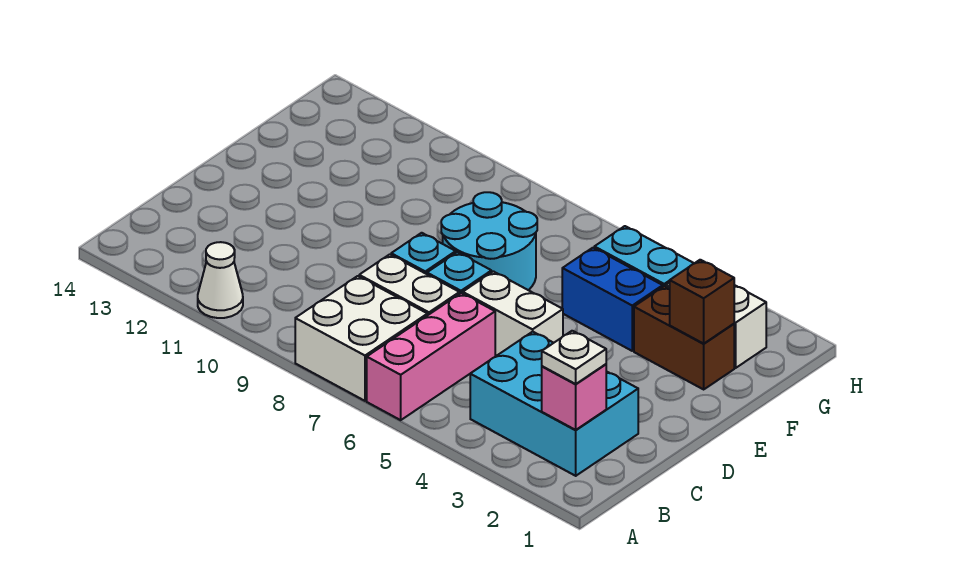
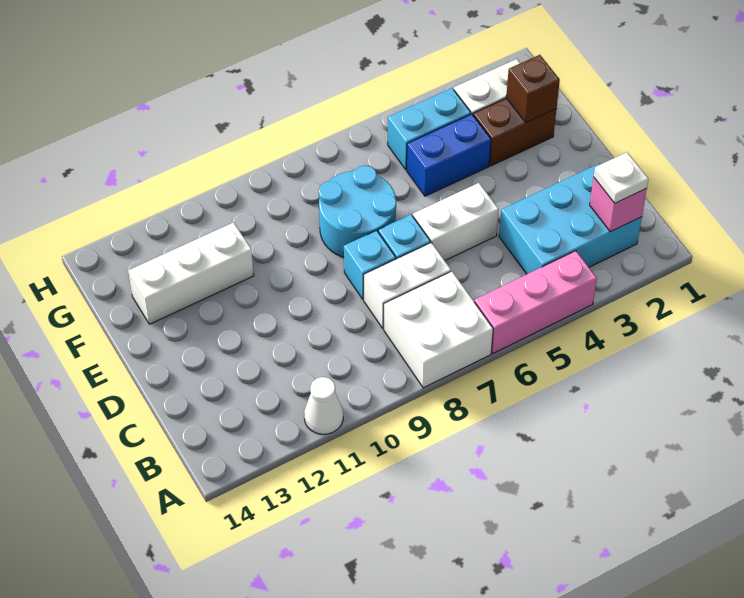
pink brick A6:C6 level 1 -> pink brick A4:A6 level 1
none -> white brick F11:F13 level 1

